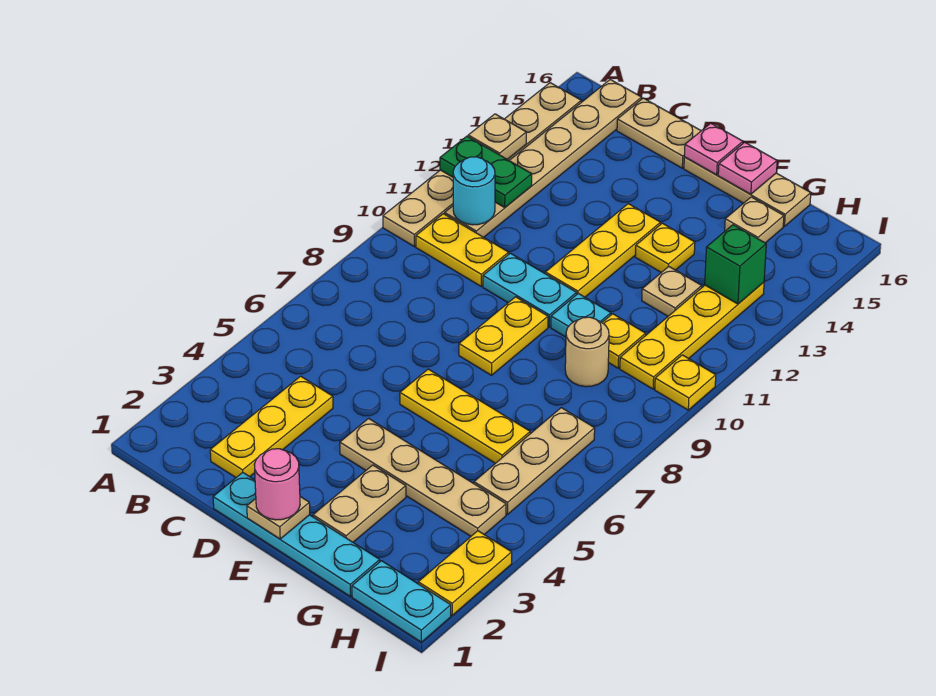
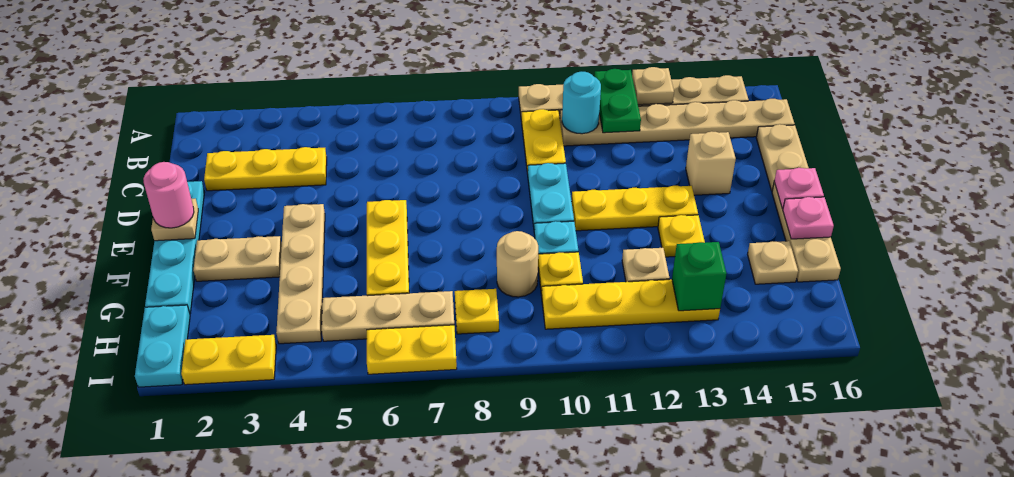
none -> tan brick D14 level 1
yellow plate E8:E9 level 1 -> yellow plate I6:I7 level 1
yellow plate I10 level 1 -> yellow plate H8 level 1

